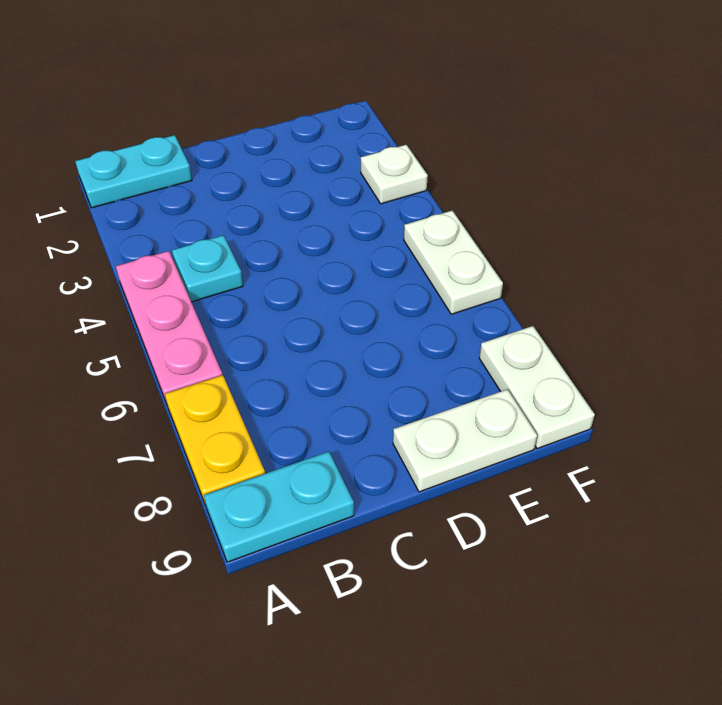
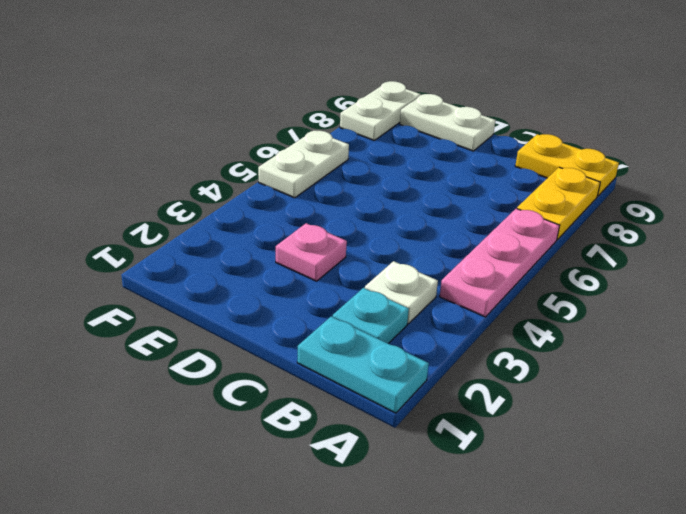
cyan plate A9:B9 level 1 -> yellow plate A9:B9 level 1
cyan plate B4 level 1 -> cyan plate B2 level 1
none -> pink plate D3 level 1
white plate F3 level 1 -> white plate B3 level 1

